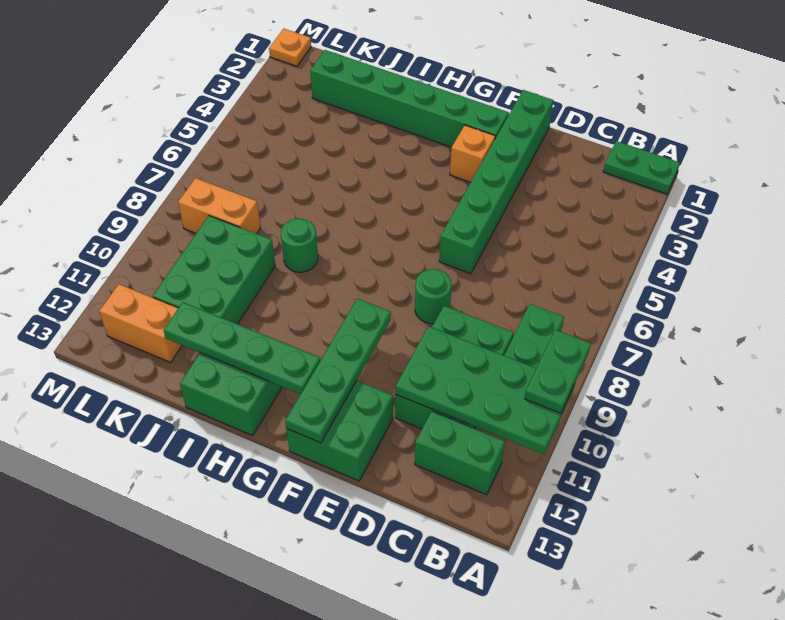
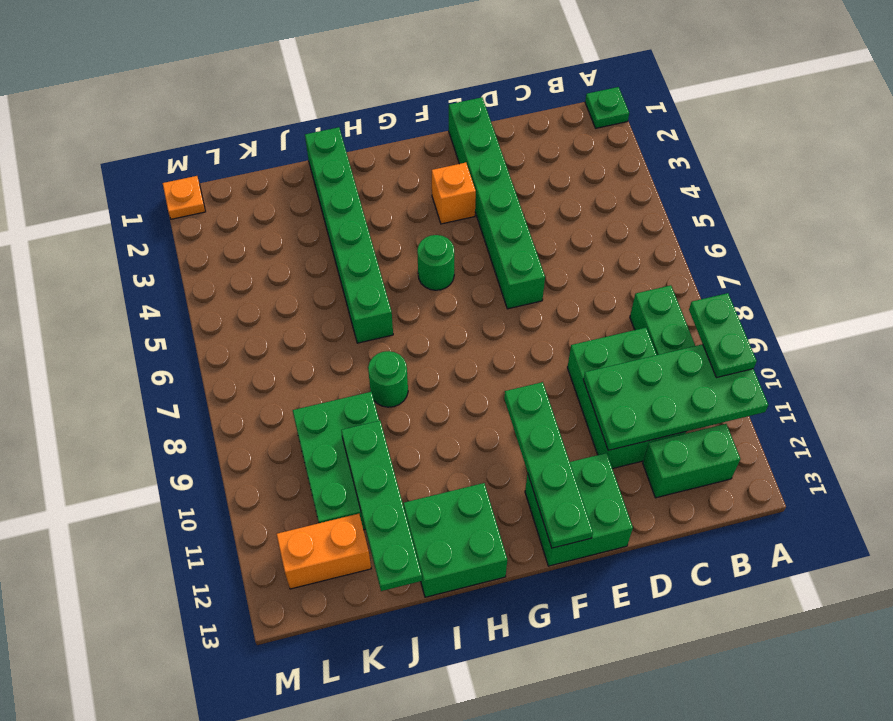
green plate A1:B1 level 1 -> green plate A1 level 1
green round brick E8 level 1 -> green round brick G5 level 1
green brick F2:K2 level 1 -> green brick I1:I6 level 1
green plate G12:J12 level 2 -> green plate J10:J13 level 2
orange brick K8:L8 level 1 -> none

